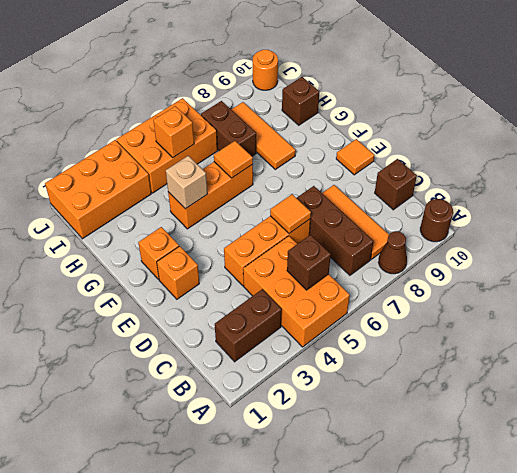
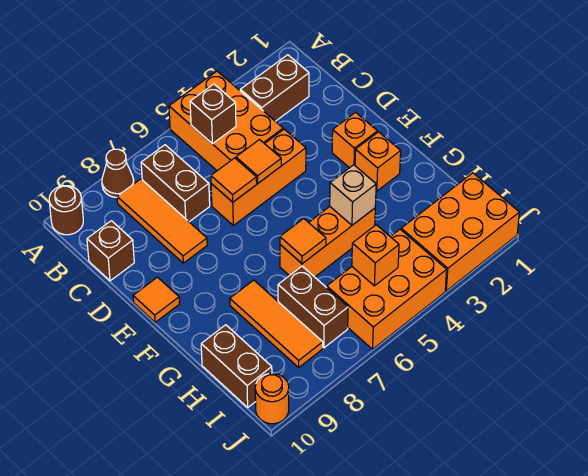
brown brick B7:D7 level 1 -> brown brick B7:C7 level 1
none -> orange tile D5 level 2
brown brick H10 level 1 -> brown brick H10:I10 level 1

